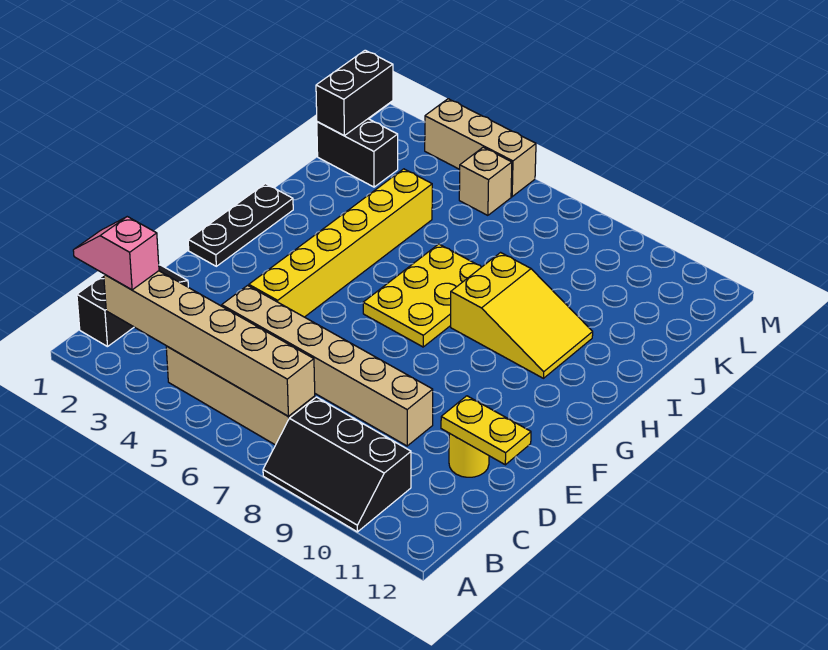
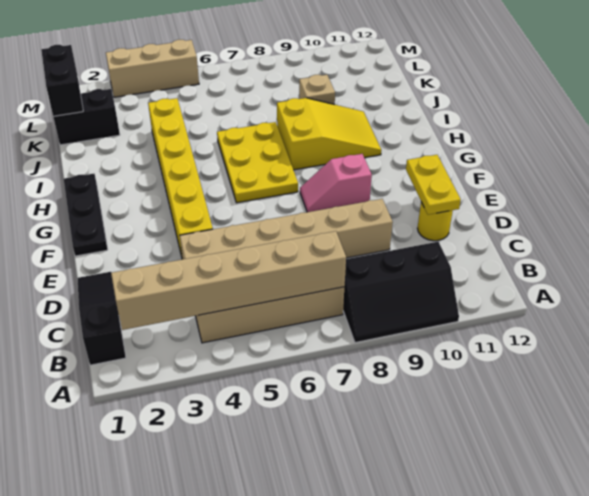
pink slope B1:B2 level 3 top 2 -> pink slope F8:F9 level 1 top 9
yellow plate D11:D12 level 2 -> yellow plate D11:E11 level 2
tan brick L5 level 1 -> tan brick J9 level 1

